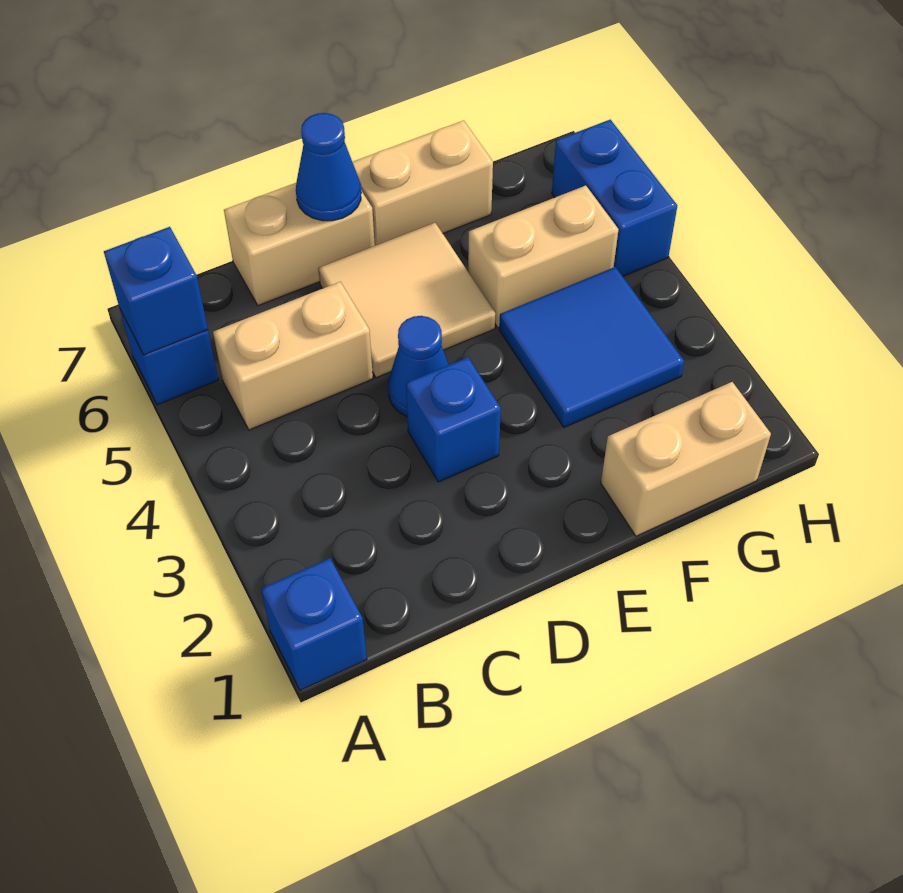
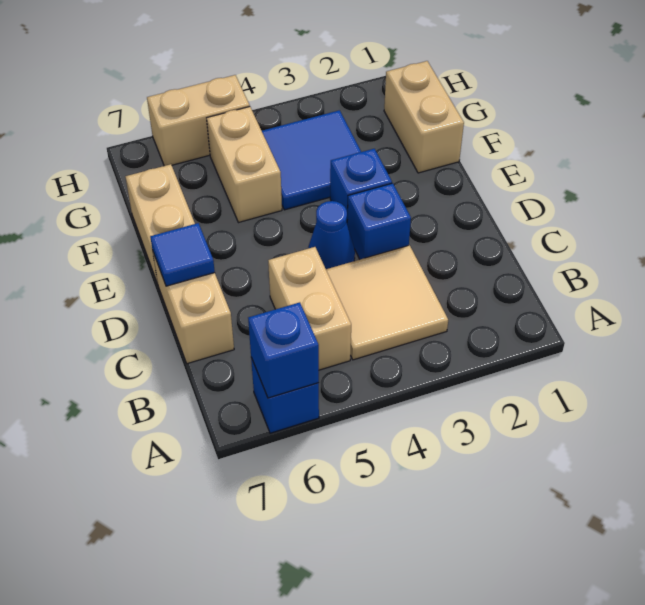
blue brick A1 level 1 -> blue brick E3 level 1
tan tile D5:E6 level 1 -> tan tile B3:C4 level 1
blue cone D7 level 2 -> blue tile D7 level 2
blue brick H5:H6 level 1 -> tan brick H5:H6 level 1

